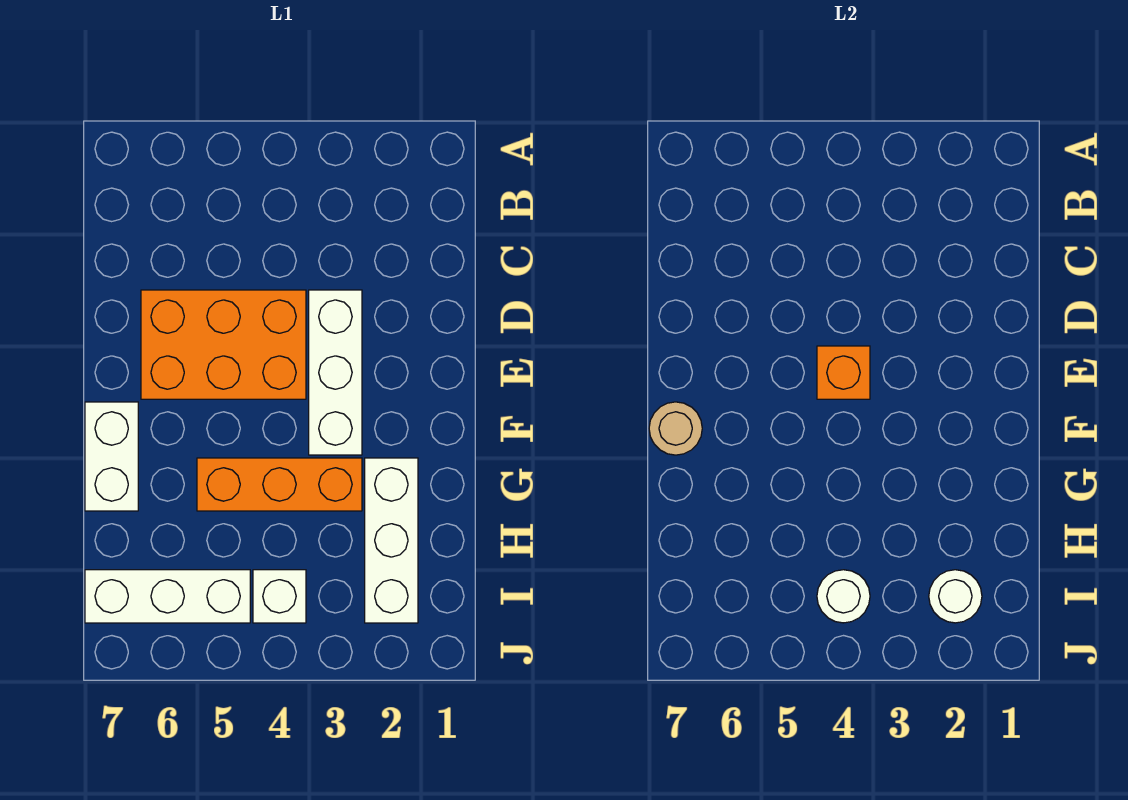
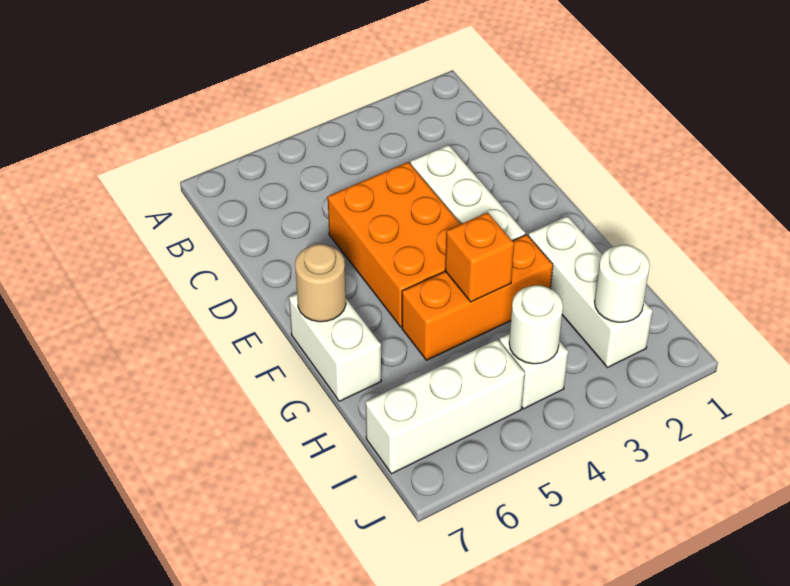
orange brick D4:E6 level 1 -> orange brick D4:F5 level 1
orange brick E4 level 2 -> orange brick G4 level 2

